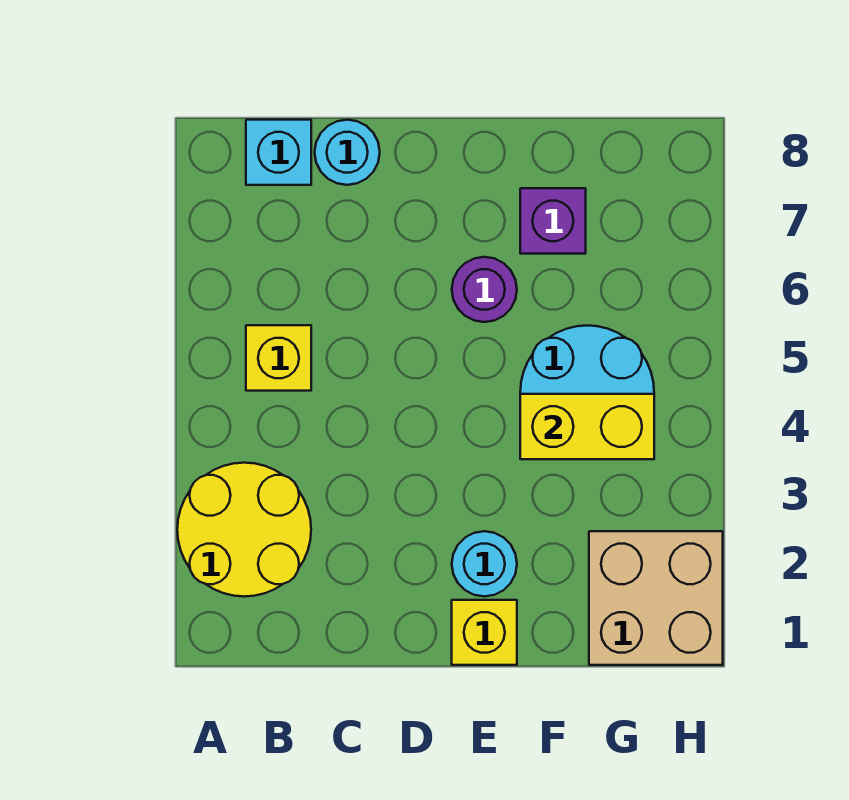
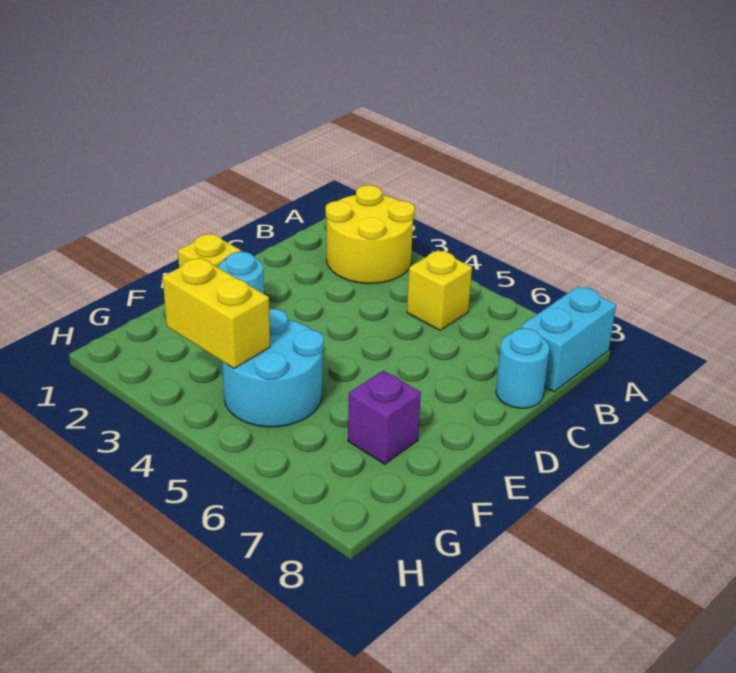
cyan brick B8 level 1 -> cyan brick A8:B8 level 1
purple round brick E6 level 1 -> none
yellow brick F4:G4 level 2 -> yellow brick G3:G4 level 2
tan brick G1:H2 level 1 -> none

